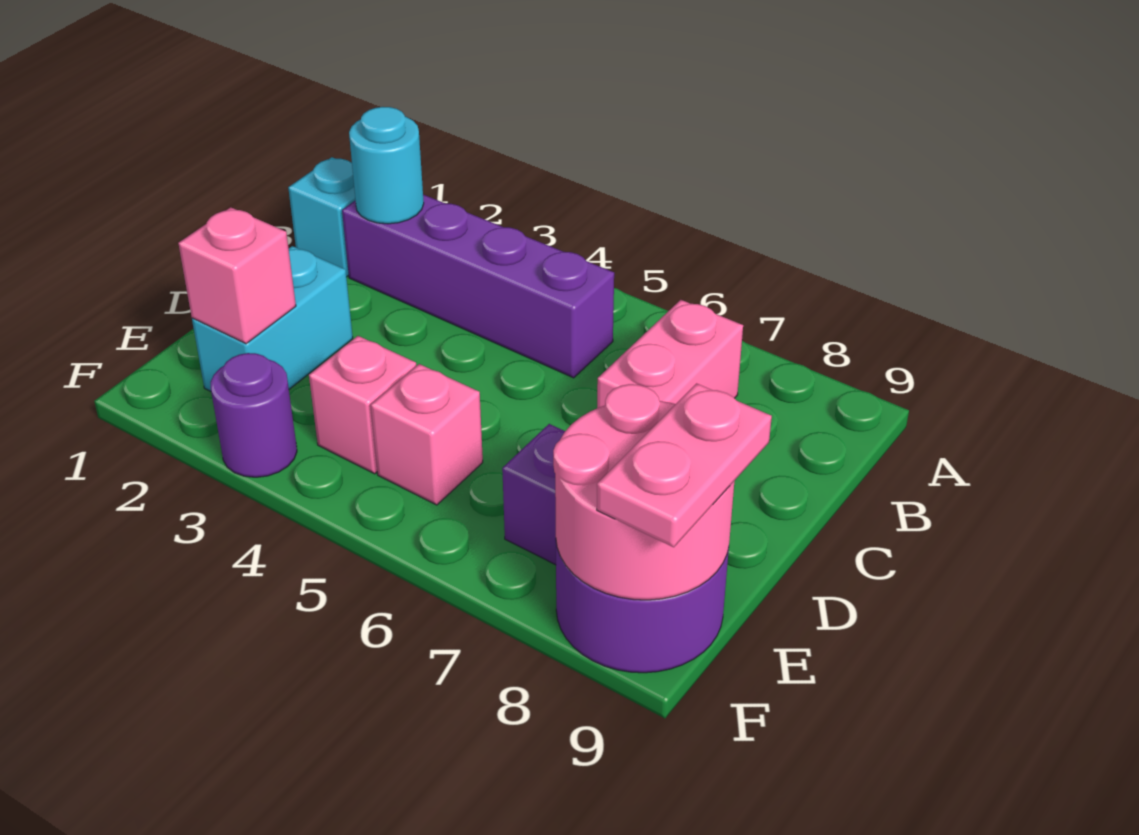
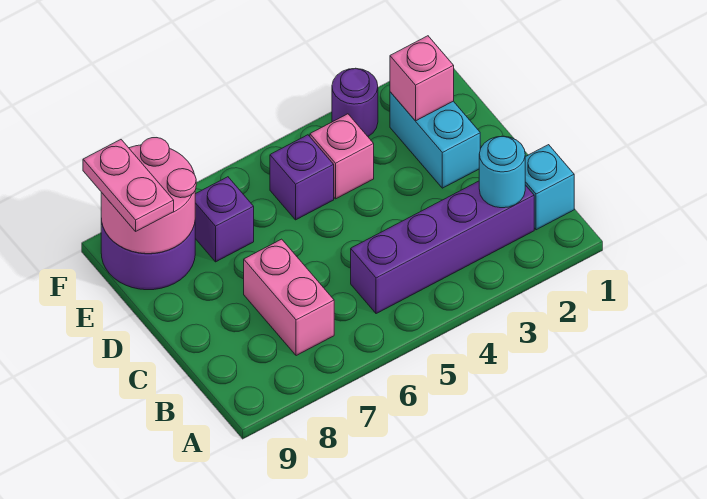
pink brick E5 level 1 -> purple brick E5 level 1

